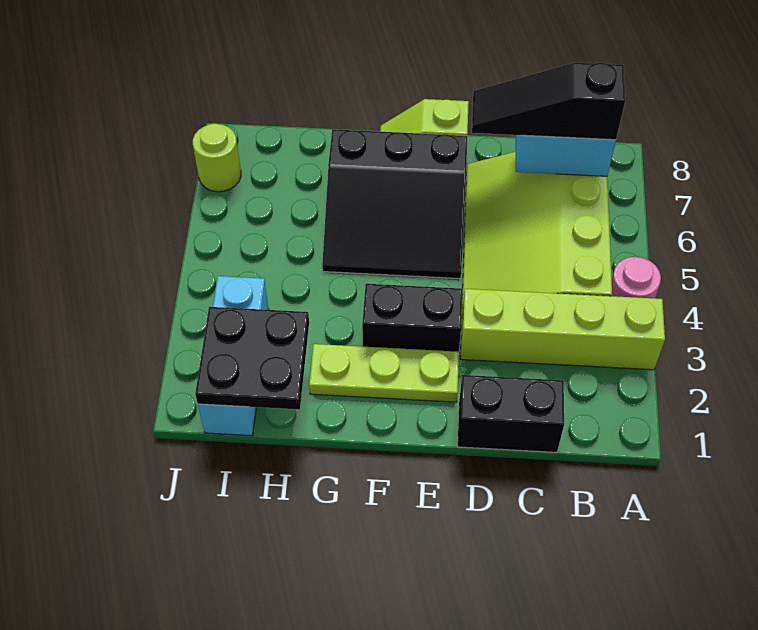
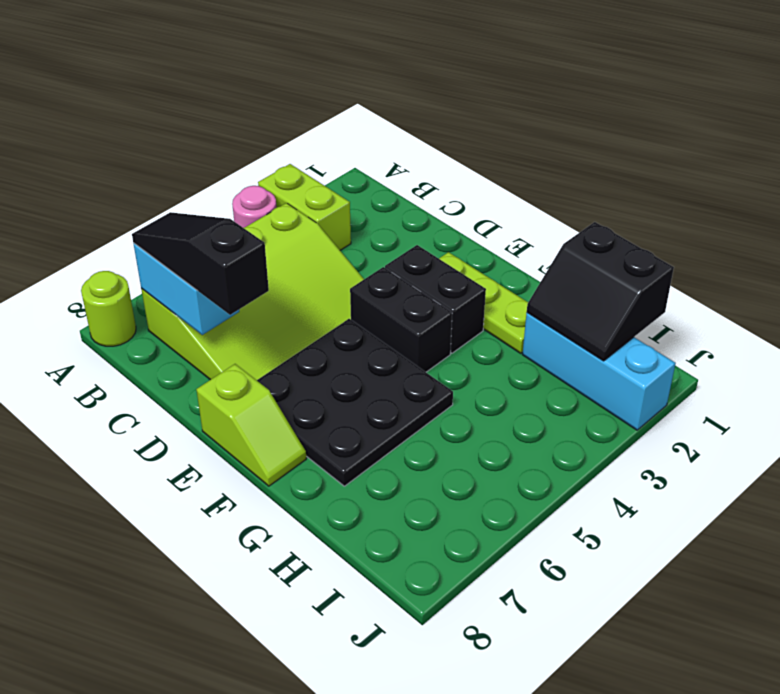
lime brick A3:D3 level 1 -> lime brick A3:B3 level 1
black slope B7:D7 level 3 top B -> black slope B7:D7 level 3 top D
black brick C1:D1 level 1 -> black brick E4:F4 level 1
black slope E5:G7 level 1 top 7 -> black plate E5:G7 level 1
black plate H1:I2 level 2 -> black slope H1:I2 level 2 top 1
cyan brick I1:I3 level 1 -> cyan brick H2:J2 level 1
lime round brick J7 level 1 -> lime round brick A8 level 1

